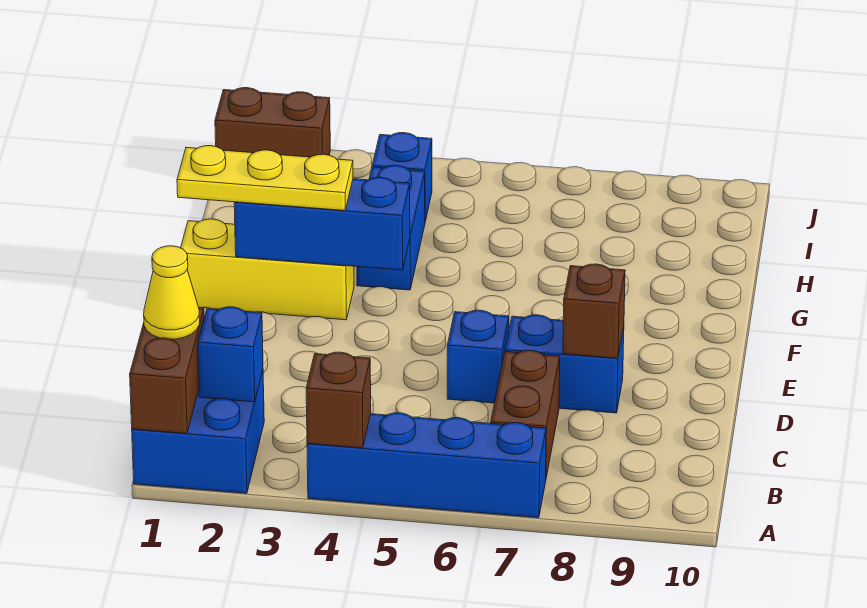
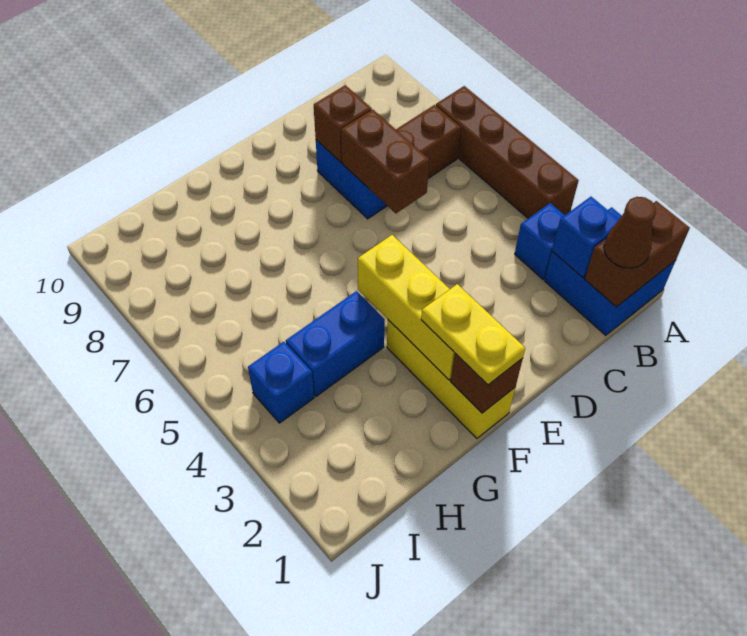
blue brick A4:A7 level 1 -> brown brick A4:A7 level 1
brown brick A4 level 2 -> brown brick F1 level 2
yellow cone B1 level 3 -> brown cone B1 level 3
blue brick D6 level 1 -> blue brick B3 level 1
yellow plate F1:F3 level 3 -> yellow plate F1:F2 level 3
blue brick F2:F4 level 2 -> yellow brick F2:F4 level 2
brown brick J1:J2 level 1 -> brown brick D6:D7 level 2

